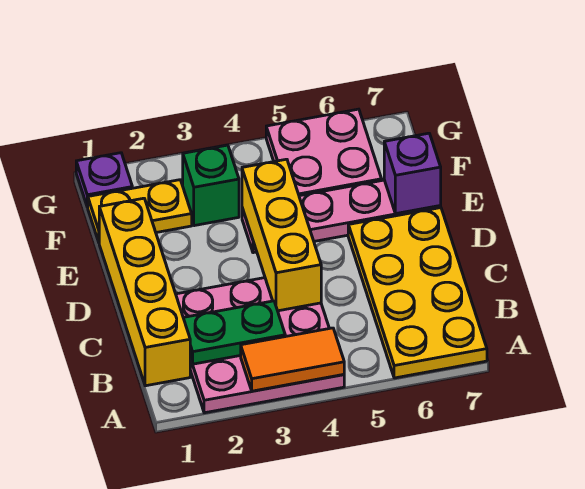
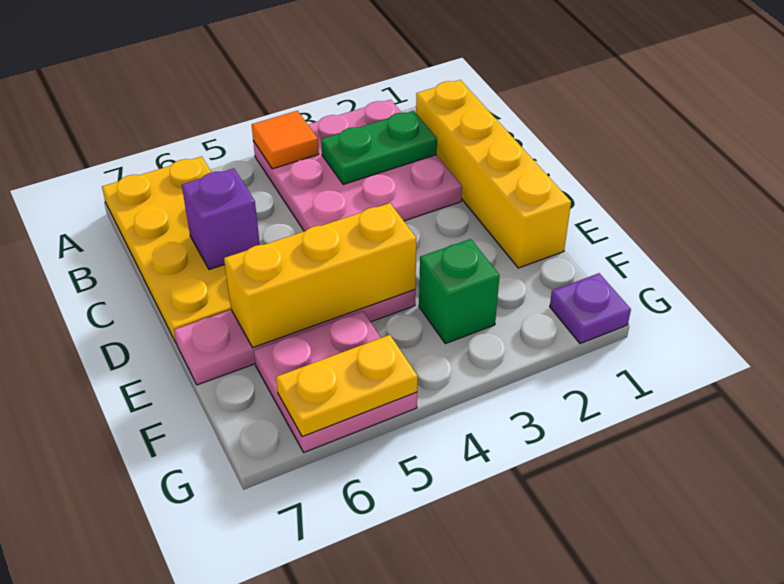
orange tile A3:A4 level 2 -> orange tile A4 level 2
yellow brick C4:E4 level 2 -> yellow brick E4:E6 level 2
purple brick E7 level 2 -> purple brick C6 level 2
yellow plate F1:F2 level 1 -> yellow plate G5:G6 level 2

